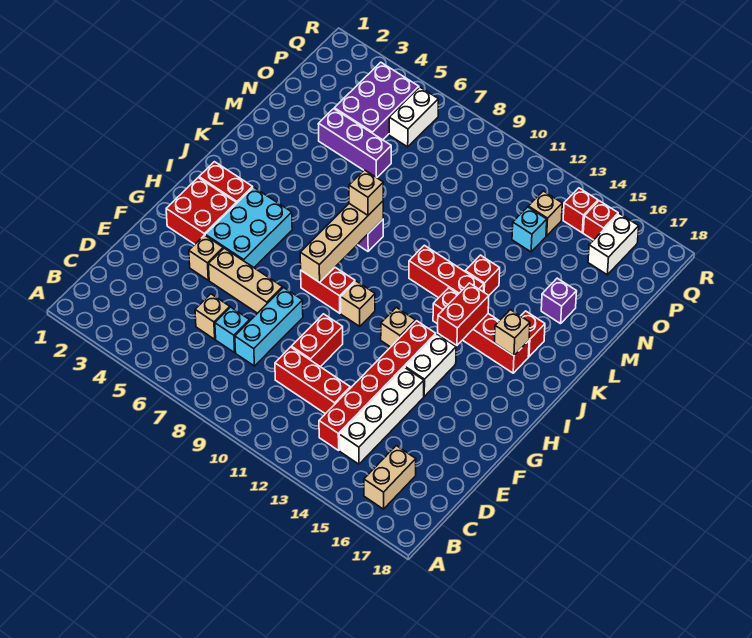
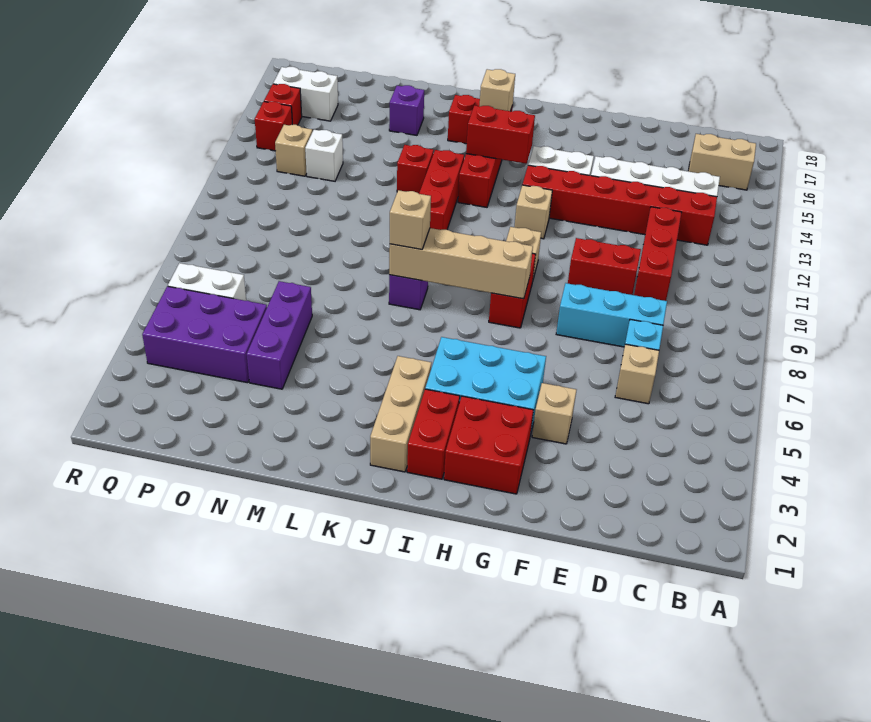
tan brick F5:F7 level 1 -> tan brick J2:J4 level 1
cyan brick O13 level 1 -> white brick O13 level 1

